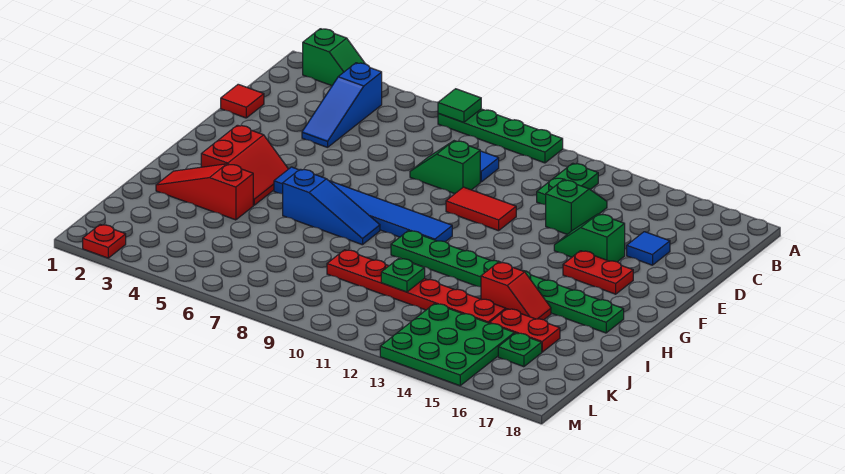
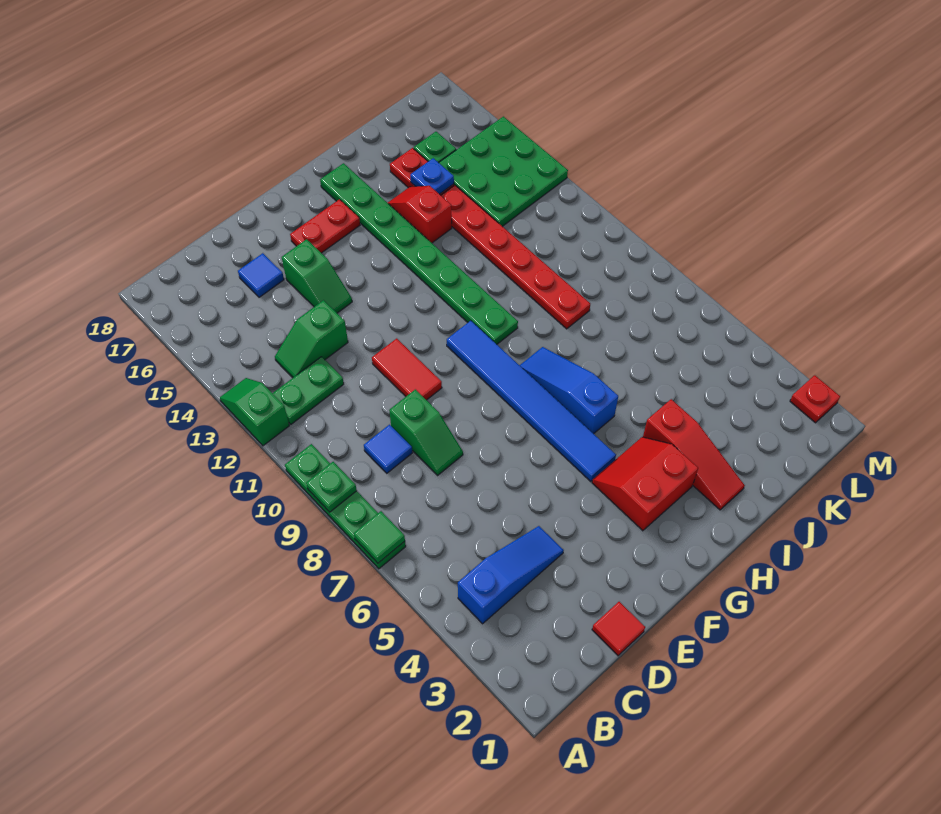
green slope A2:A3 level 1 top 2 -> green slope A12:A13 level 1 top 12
red plate F15:F16 level 1 -> red plate F16:G16 level 1
green plate J11 level 2 -> green plate A9 level 2
none -> blue plate J15 level 2

